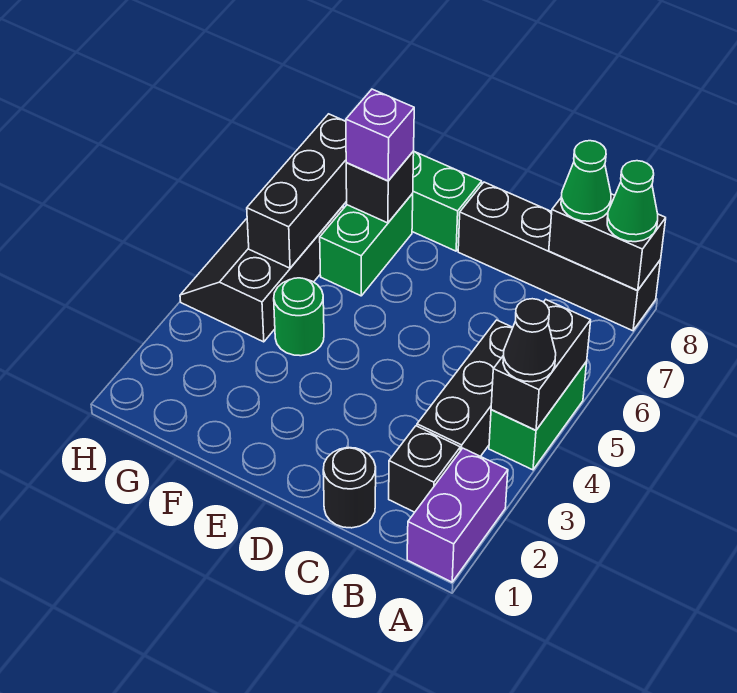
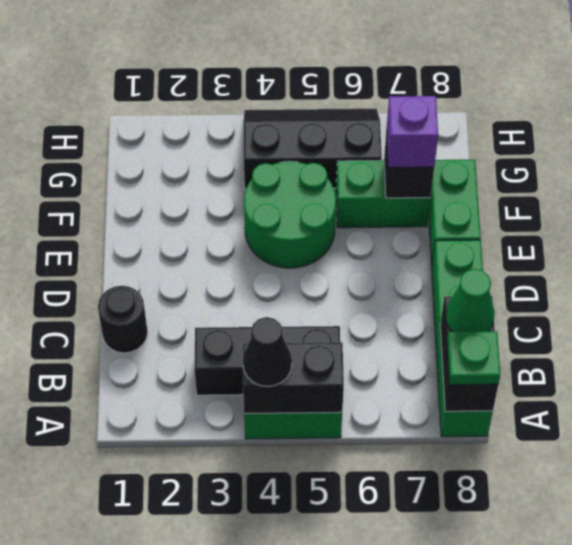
purple brick A1:A2 level 1 -> none
black brick A8:D8 level 1 -> green brick A8:D8 level 1
green cone A8 level 3 -> green plate A8 level 3
black brick B2 level 1 -> none
green round brick F4 level 1 -> green round brick E4:F5 level 1
black brick G5:G7 level 2 -> none

